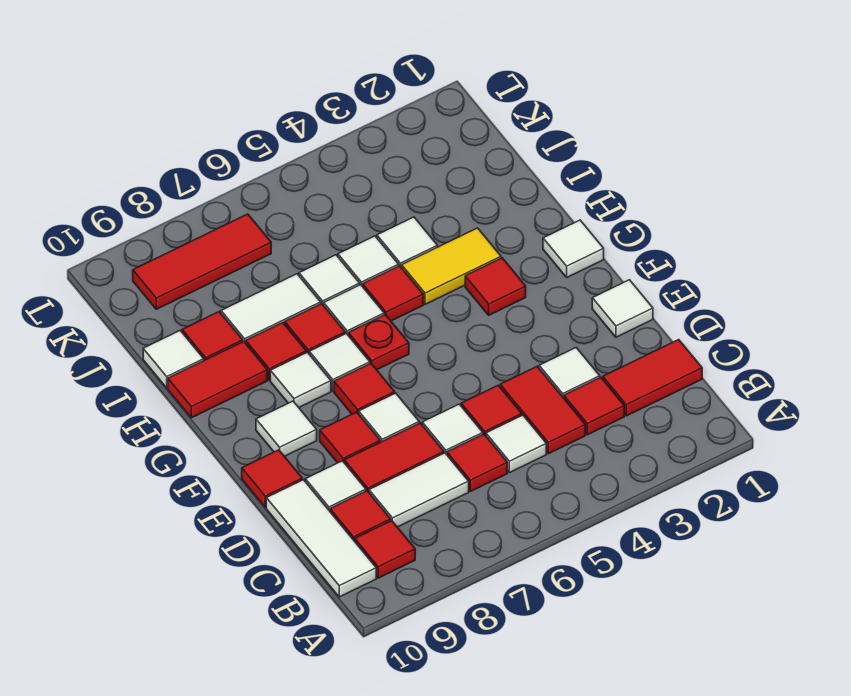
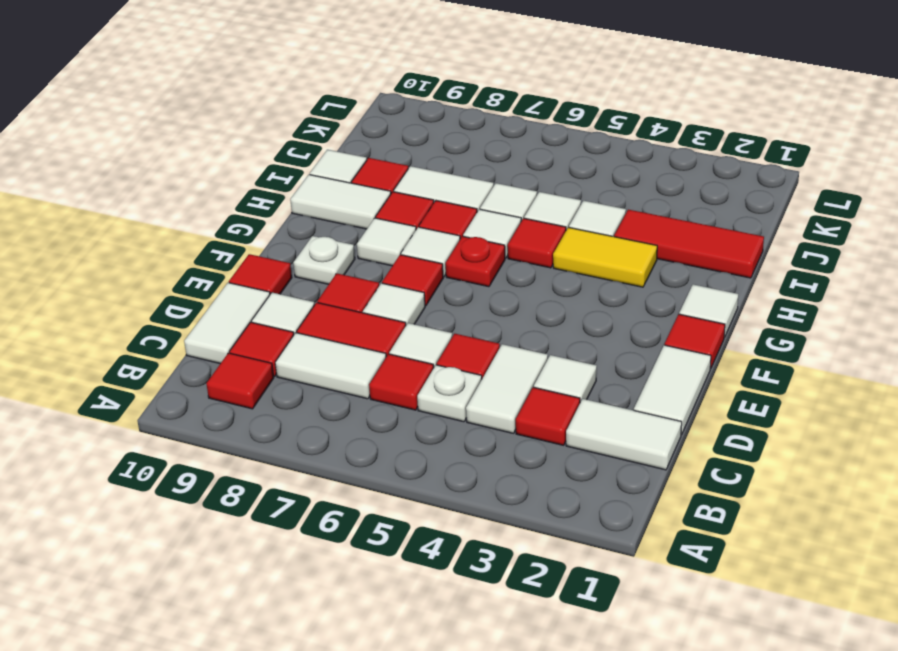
white tile B10:D10 level 1 -> white tile C10:D10 level 1
red tile C1:C2 level 1 -> white tile C1:C2 level 1
red tile C4:D4 level 1 -> white tile C4:D4 level 1
white tile C5 level 1 -> white plate C5 level 1
white tile E1 level 1 -> white tile D1:E1 level 1
white tile F9 level 1 -> white plate F9 level 1
red tile G3 level 1 -> red tile F1 level 1
red tile H9:H10 level 1 -> white tile H9:H10 level 1
red tile K7:K9 level 1 -> red tile I1:I3 level 1

